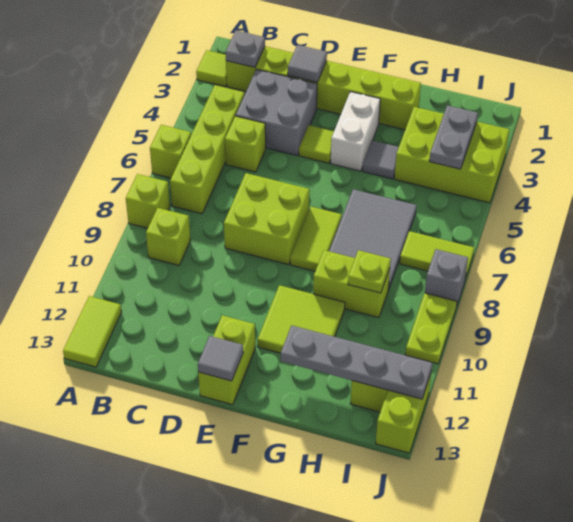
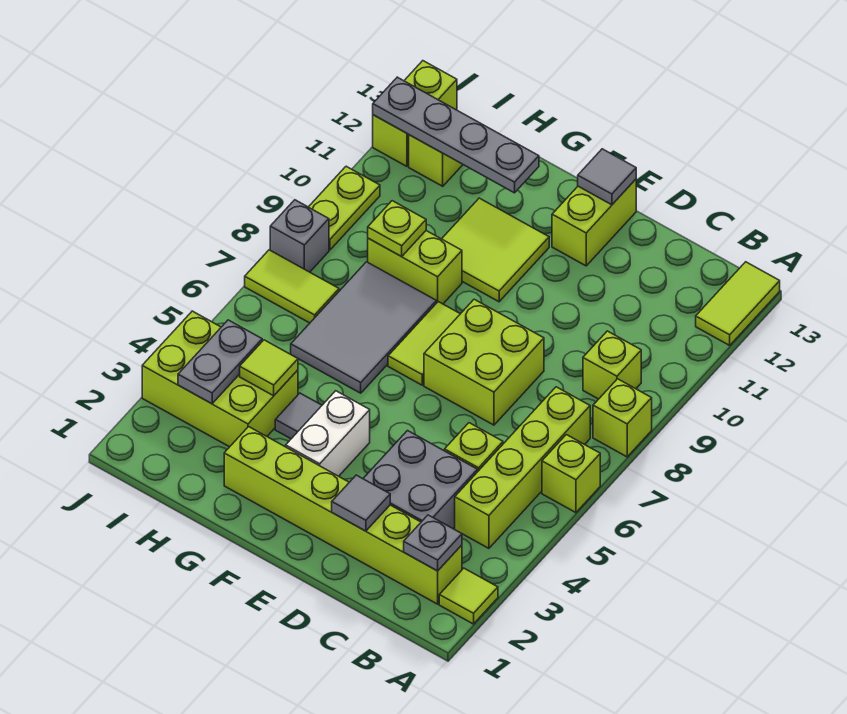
lime tile E4 level 1 -> lime tile H4 level 2

